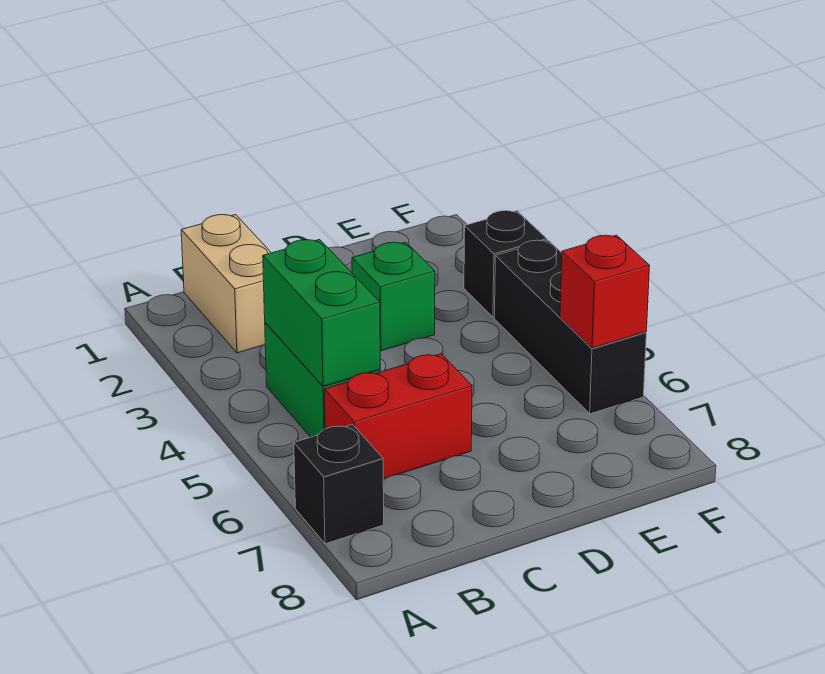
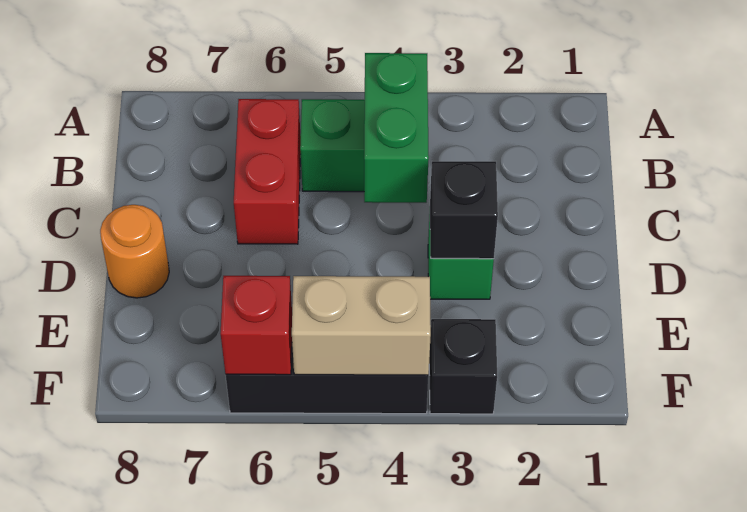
black brick A7 level 1 -> black brick D3 level 2
tan brick B1:B2 level 1 -> tan brick F4:F5 level 2
green brick B4:B5 level 2 -> green brick B4:C4 level 2
none -> orange round brick D8 level 1

